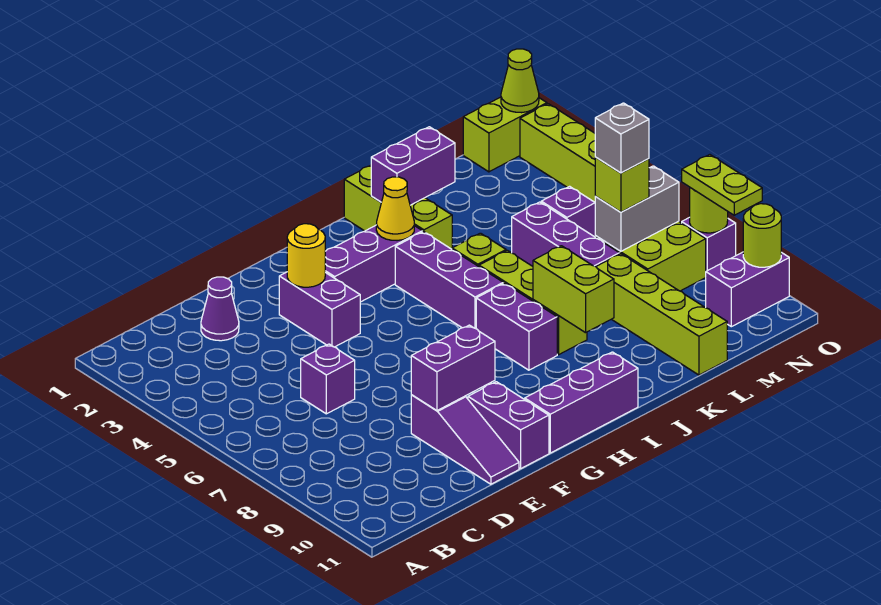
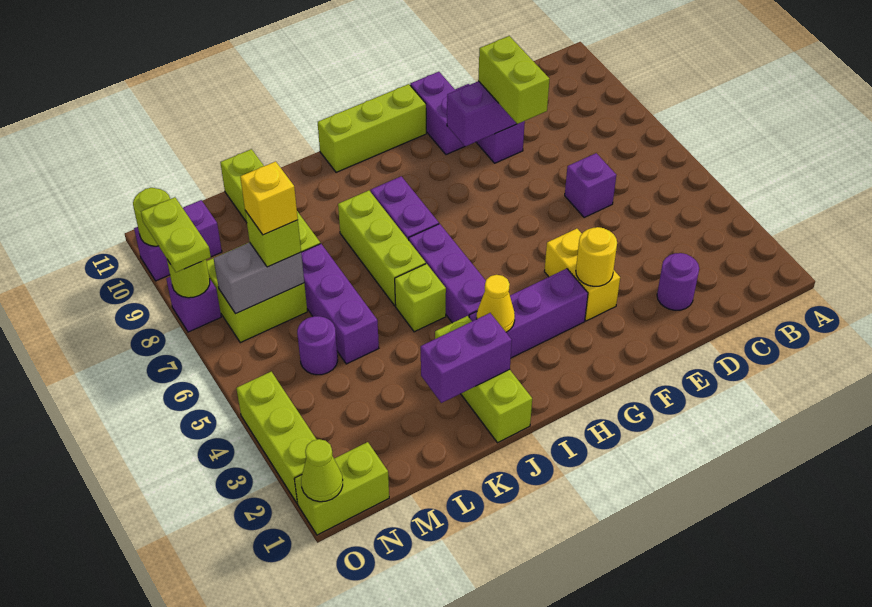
purple cone D2 level 1 -> purple round brick D2 level 1
purple brick F3:F4 level 1 -> yellow brick F3:F4 level 1
purple brick G11:I11 level 1 -> lime brick G11:I11 level 1
lime brick J8:J9 level 2 -> lime brick E8:E9 level 3
purple brick M5 level 1 -> purple round brick M5 level 1
grey brick M7 level 4 -> yellow brick M7 level 4

